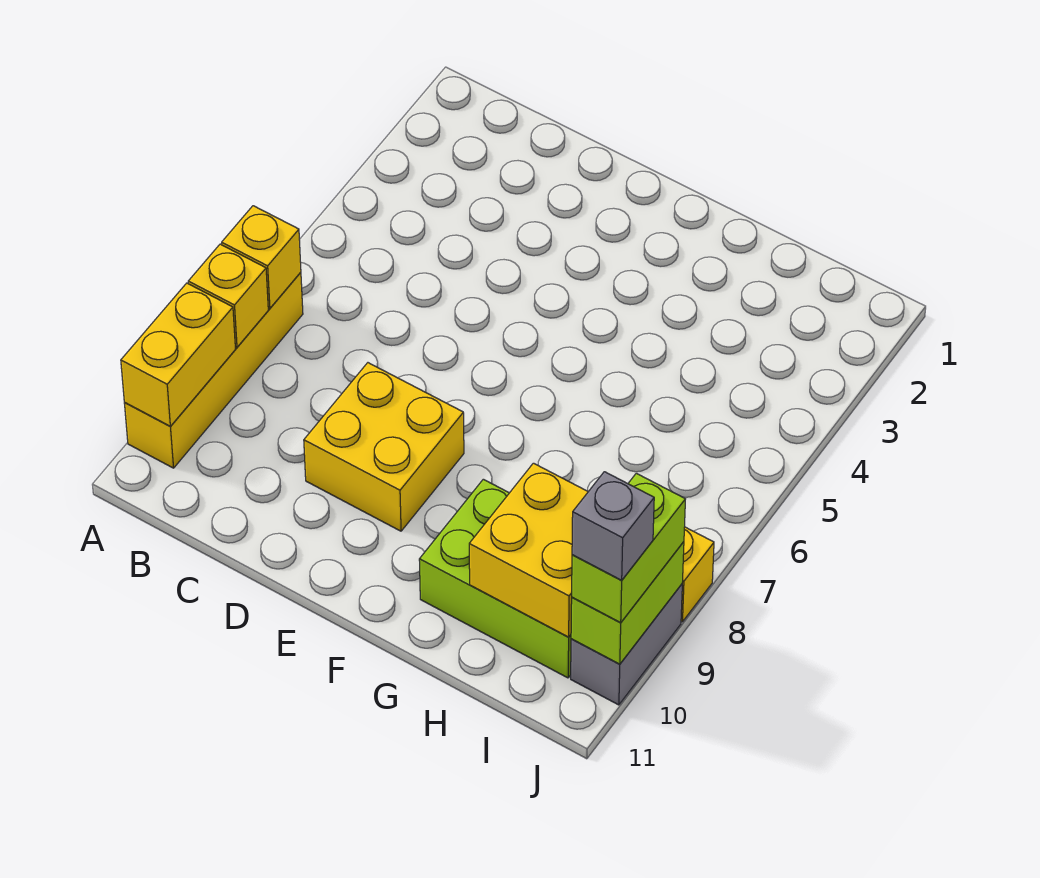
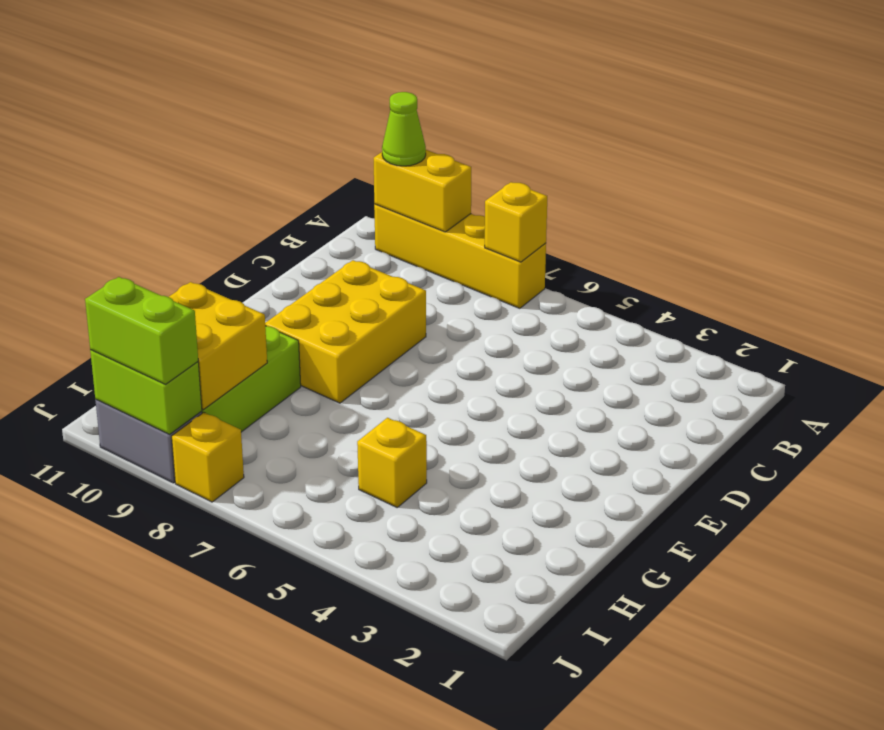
yellow brick A8 level 2 -> yellow brick H5 level 1
none -> lime cone A10 level 3
yellow brick D8:E9 level 1 -> yellow brick D8:F9 level 1
grey brick J10 level 4 -> none

